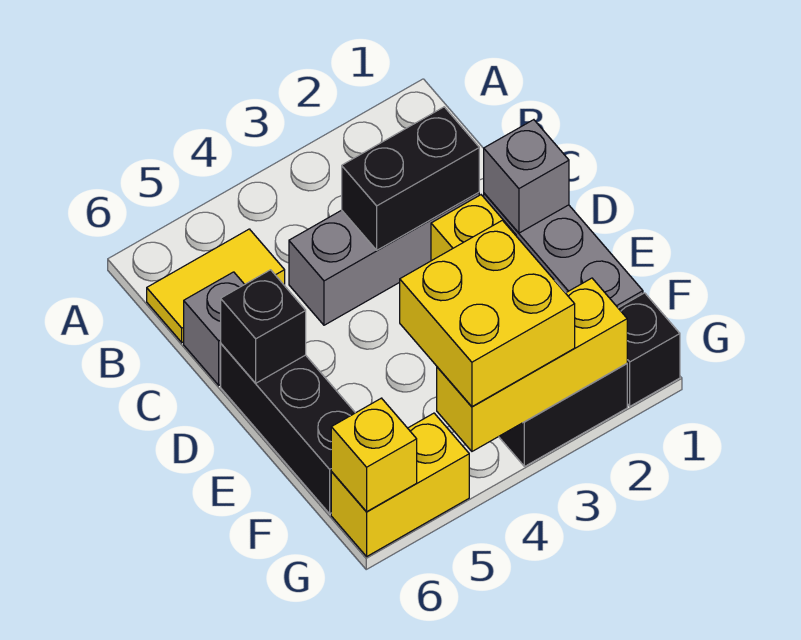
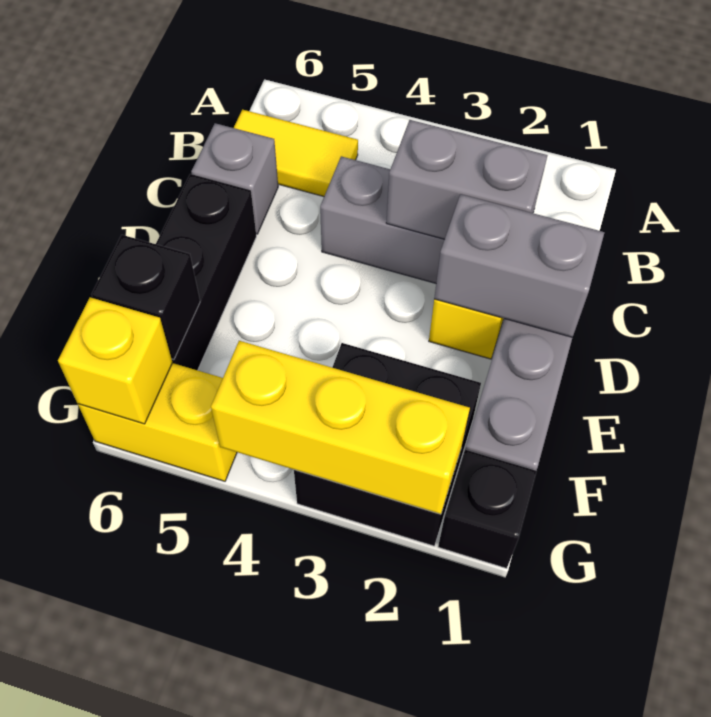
black brick C2:C3 level 2 -> grey brick C2:C3 level 2
grey brick D1 level 2 -> grey brick D1:D2 level 2
black brick D6 level 2 -> black brick F6 level 2
yellow brick F3:G4 level 3 -> none

